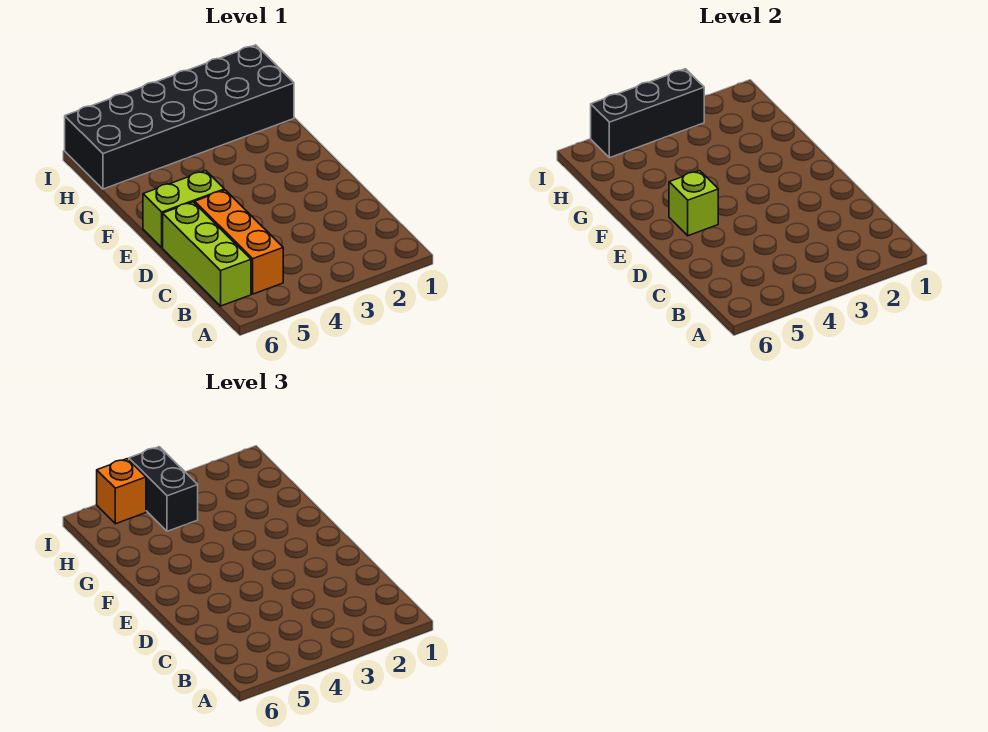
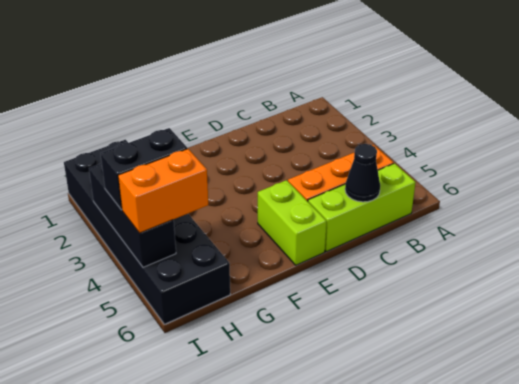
none -> black cone C6 level 2
lime brick E5 level 2 -> none
orange brick I5 level 3 -> orange brick H5:I5 level 3

